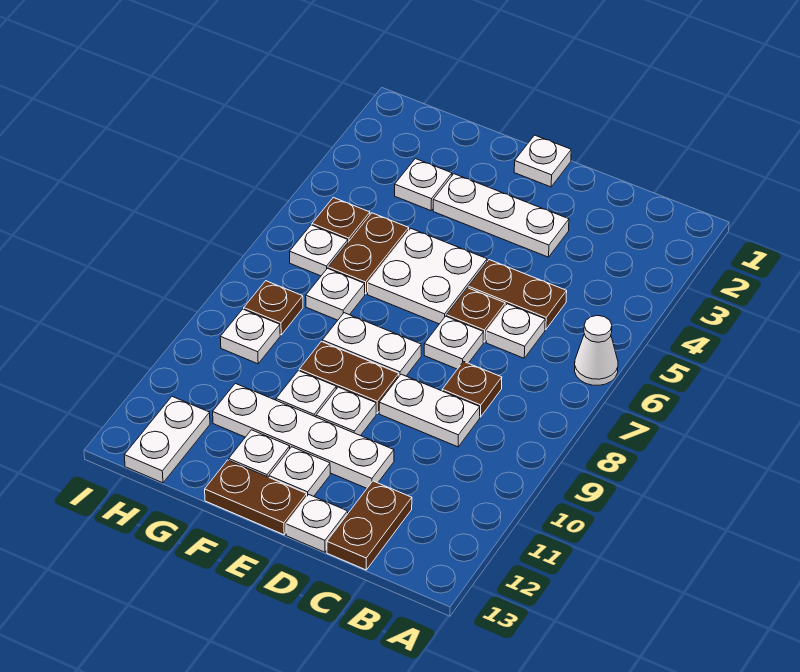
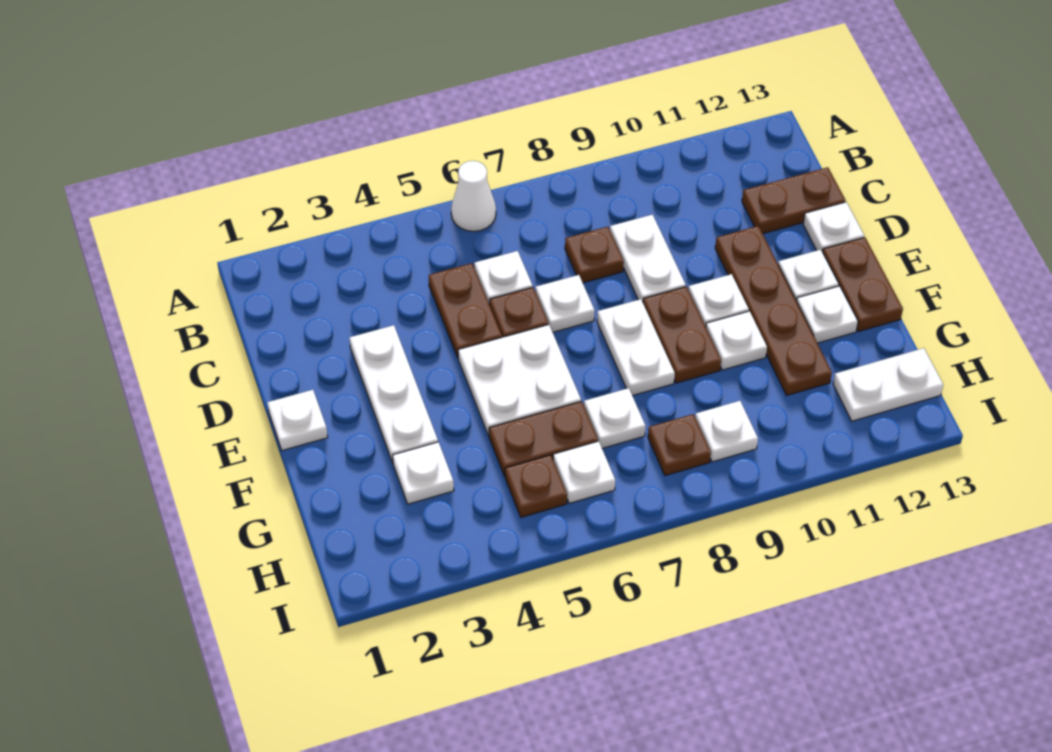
white plate D11:G11 level 1 -> brown plate D11:G11 level 1

